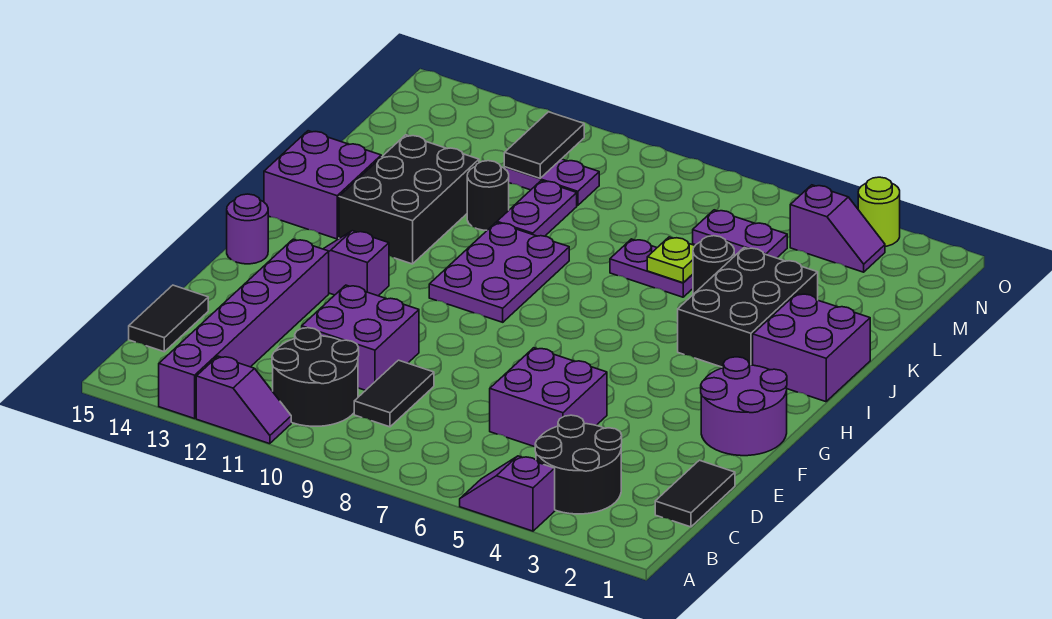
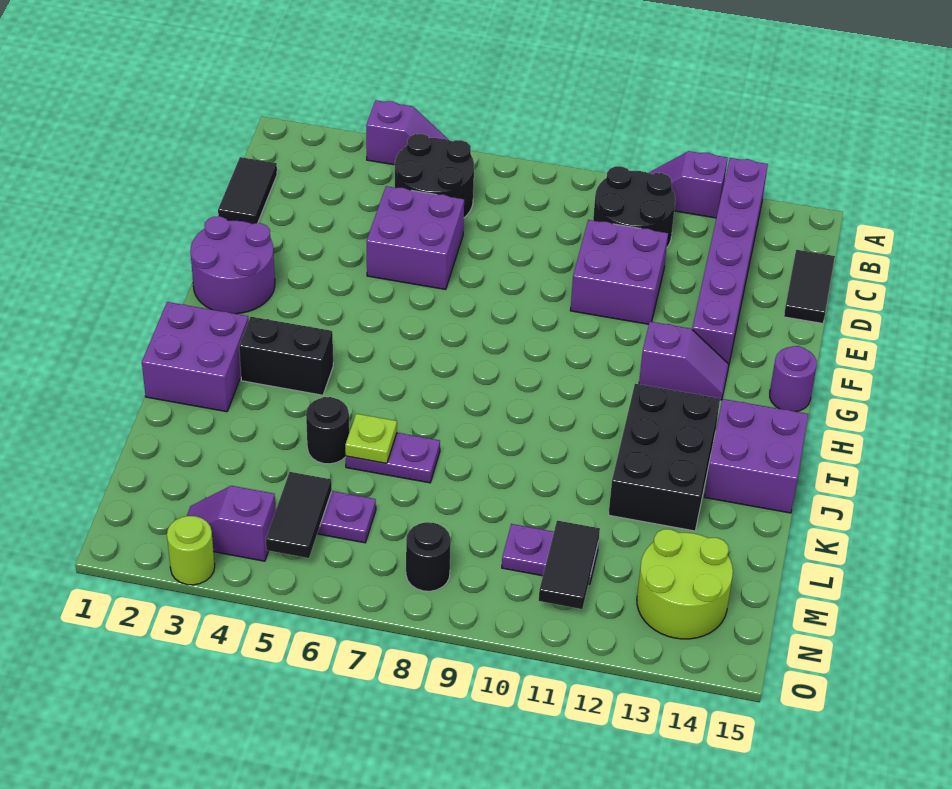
black round brick B3:C4 level 1 -> black round brick B5:C6 level 1
black tile C9:D9 level 1 -> black tile M5:N5 level 2
purple plate H9:J10 level 1 -> none
black brick I3:K4 level 1 -> black brick I3:I4 level 1
purple plate K10:L10 level 1 -> none
black round brick K11 level 1 -> black round brick N8 level 1
none -> lime round brick M13:N14 level 1

